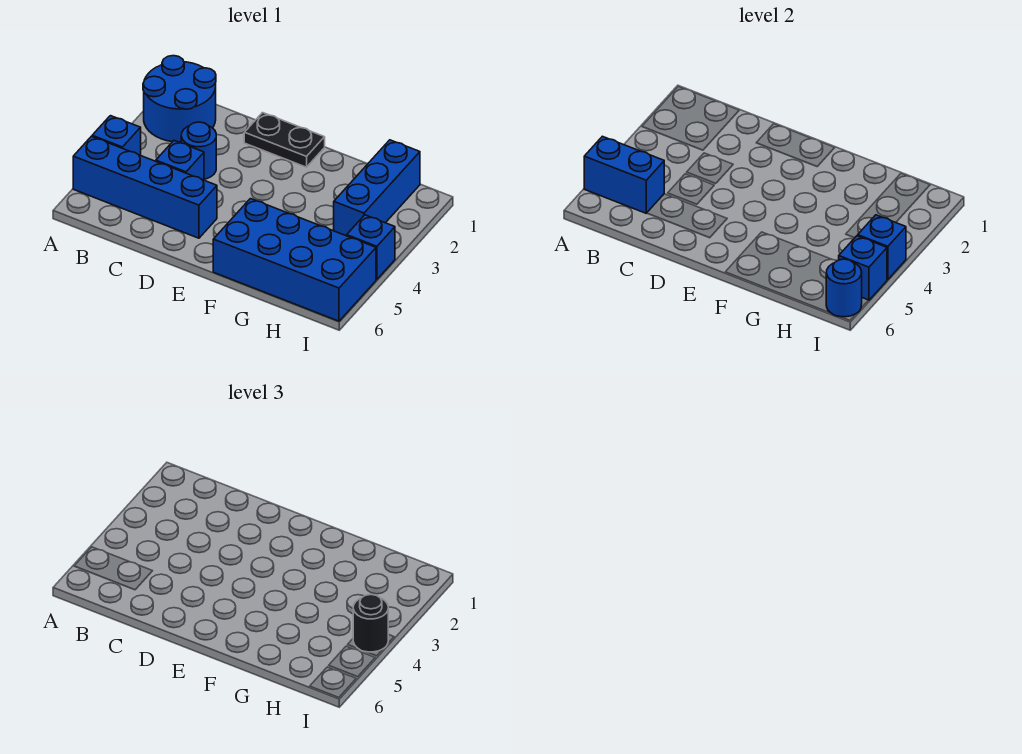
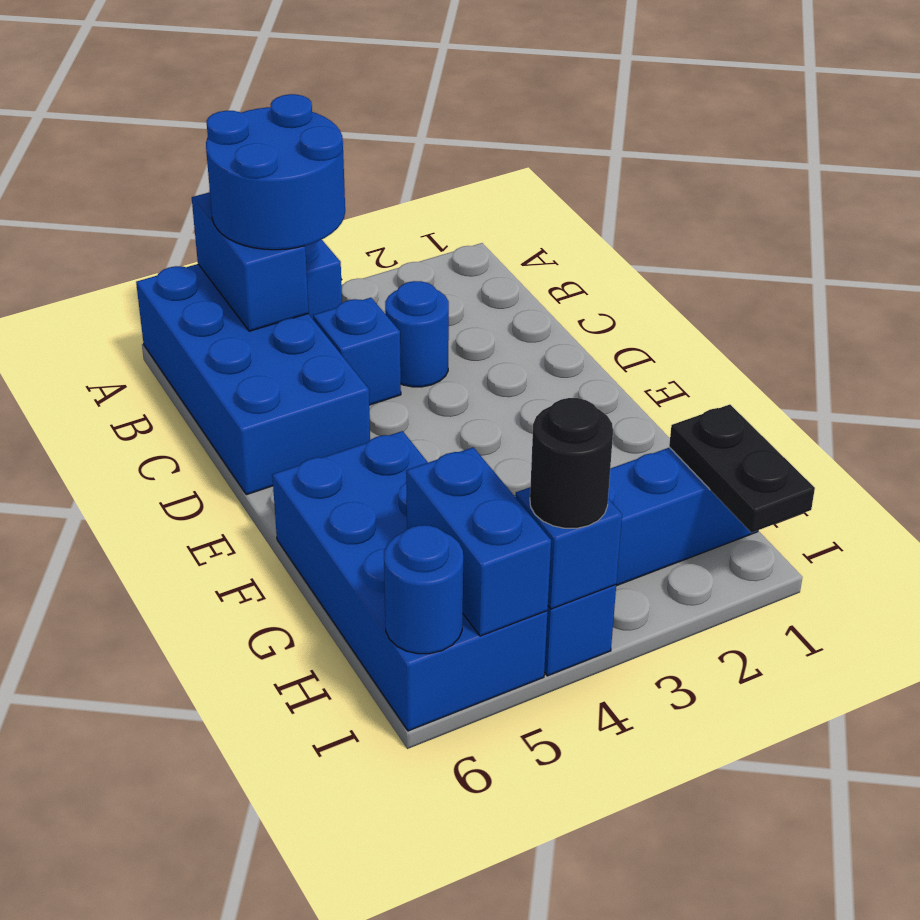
blue round brick A1:B2 level 1 -> blue round brick A4:B5 level 3
blue brick A5:D5 level 1 -> blue brick A5:D6 level 1
black plate D1:E1 level 1 -> black plate H1:I1 level 2
blue brick I5 level 2 -> blue brick H5:I5 level 2

